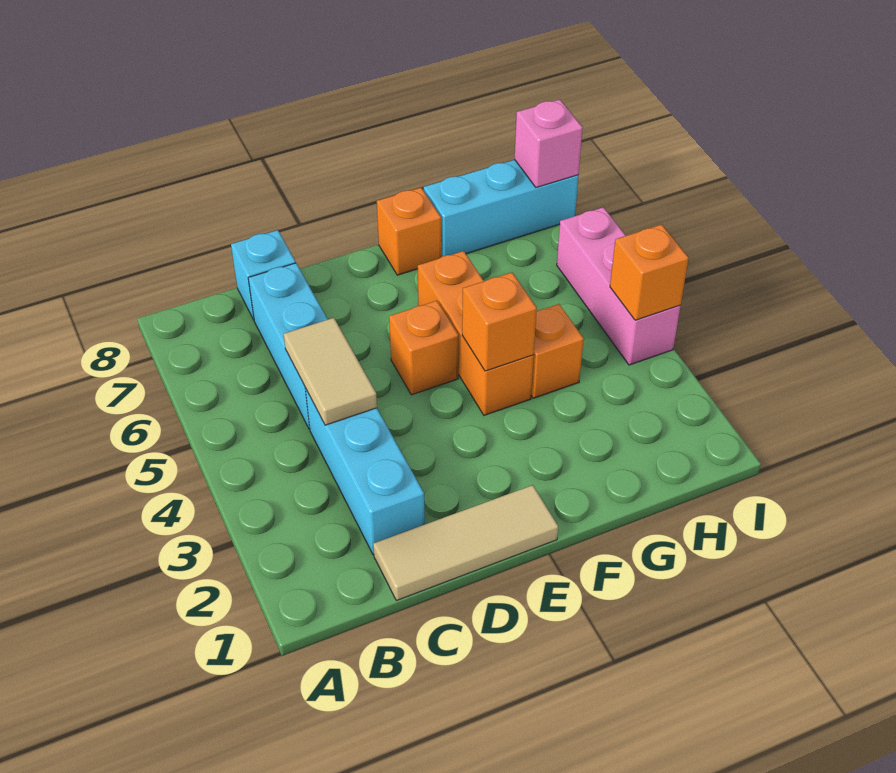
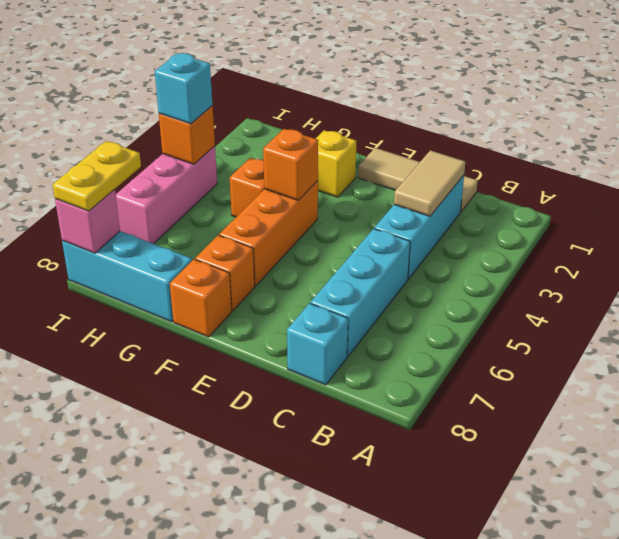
tan tile C4:C5 level 2 -> tan tile C2:C3 level 2
orange brick E5 level 1 -> orange brick F7 level 1
none -> yellow brick F2 level 1
none -> cyan brick I4 level 3
none -> yellow plate I7:I8 level 3

